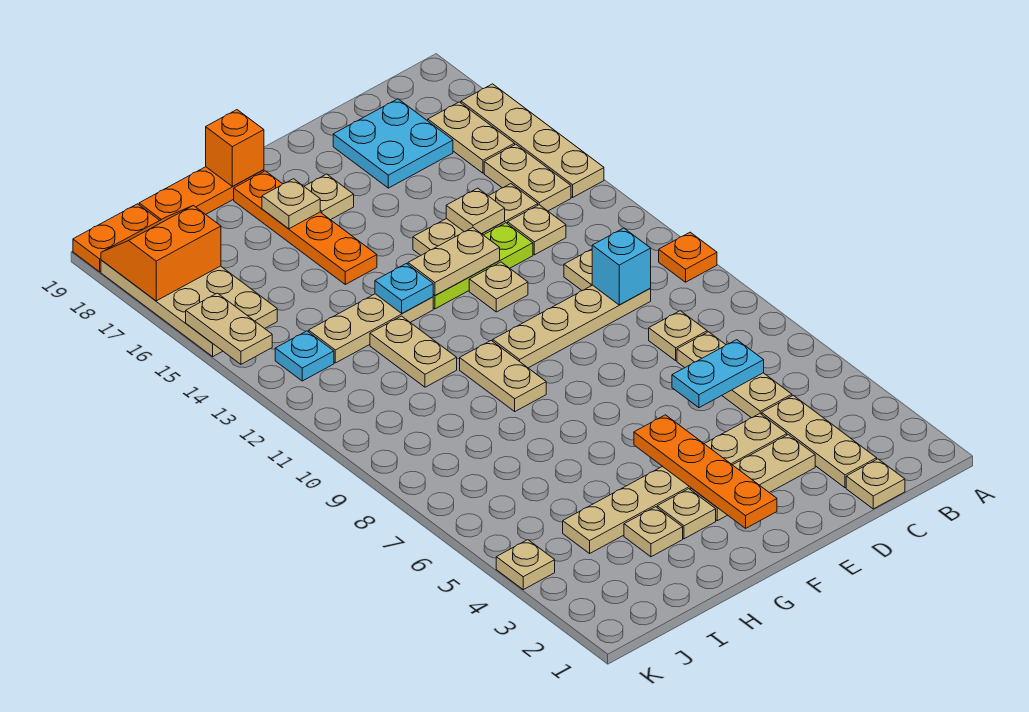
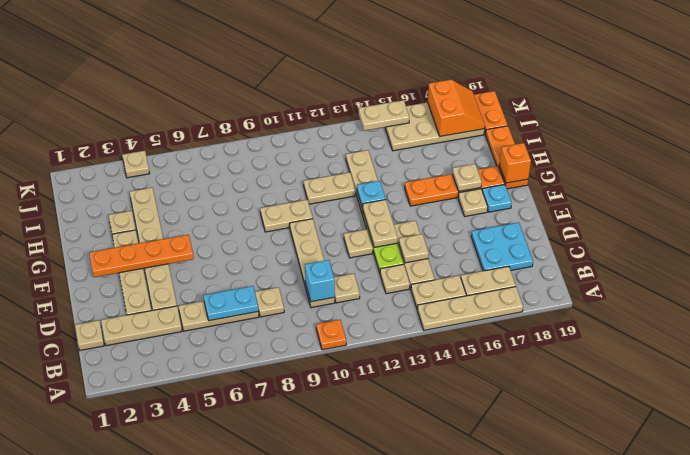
cyan plate C6:D6 level 2 -> cyan plate C6:C7 level 2
cyan plate J13 level 1 -> cyan plate F18 level 1

